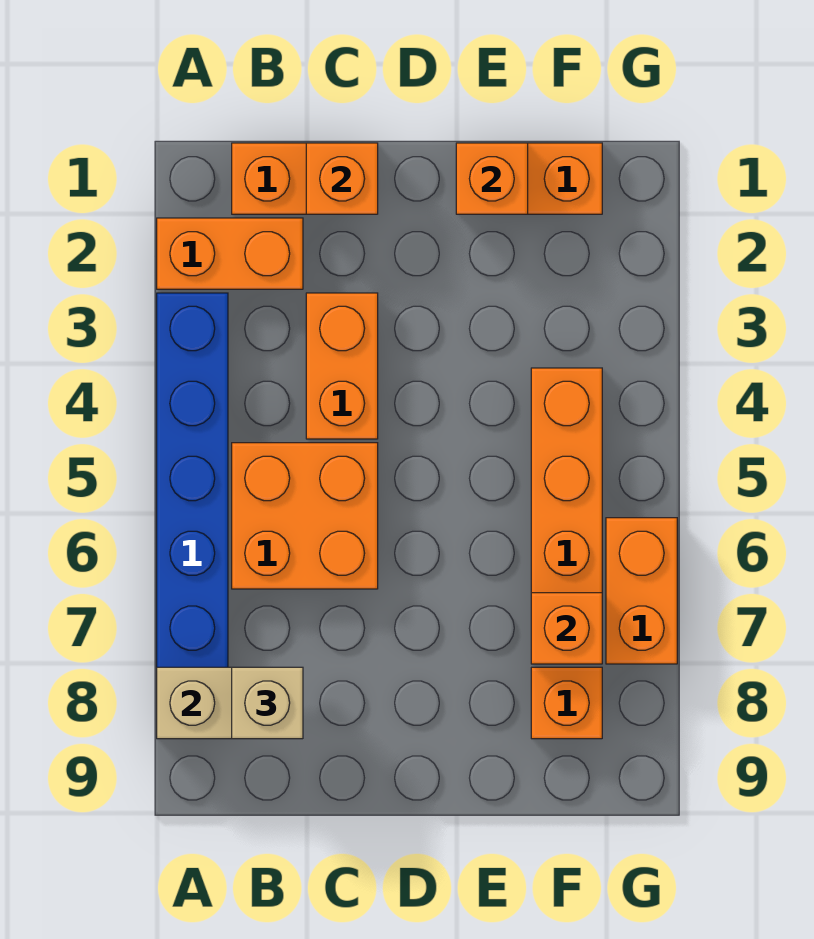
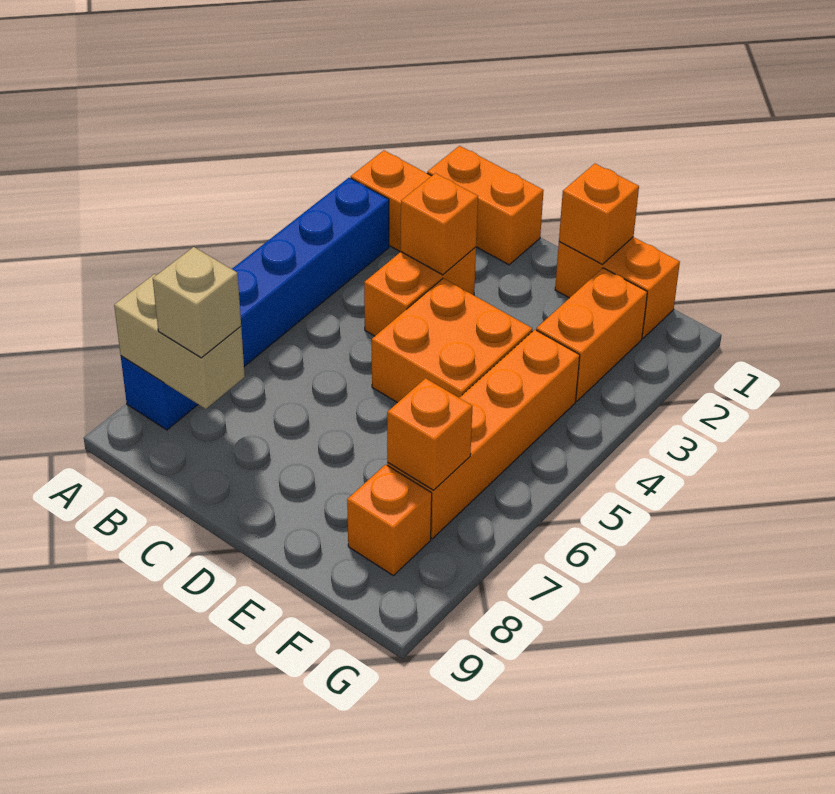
orange brick B5:C6 level 1 -> orange brick D4:E5 level 1
orange brick C1 level 2 -> orange brick C3 level 2
orange brick G6:G7 level 1 -> orange brick F2:F3 level 1

